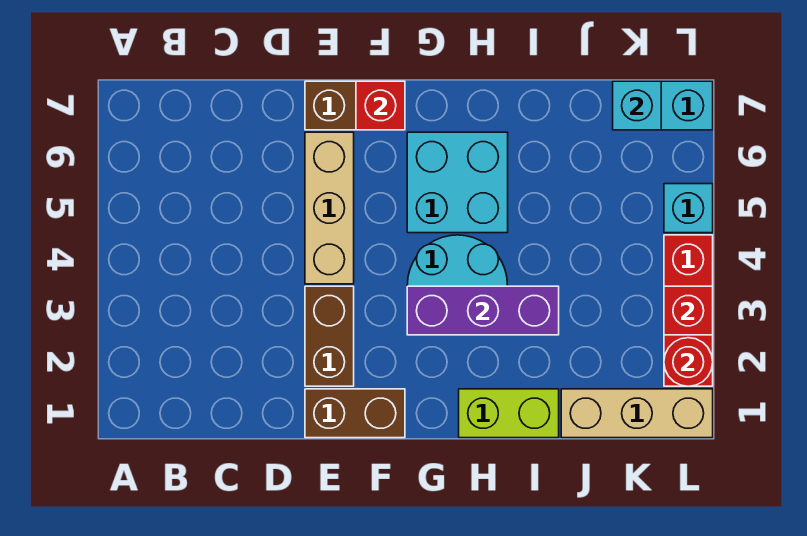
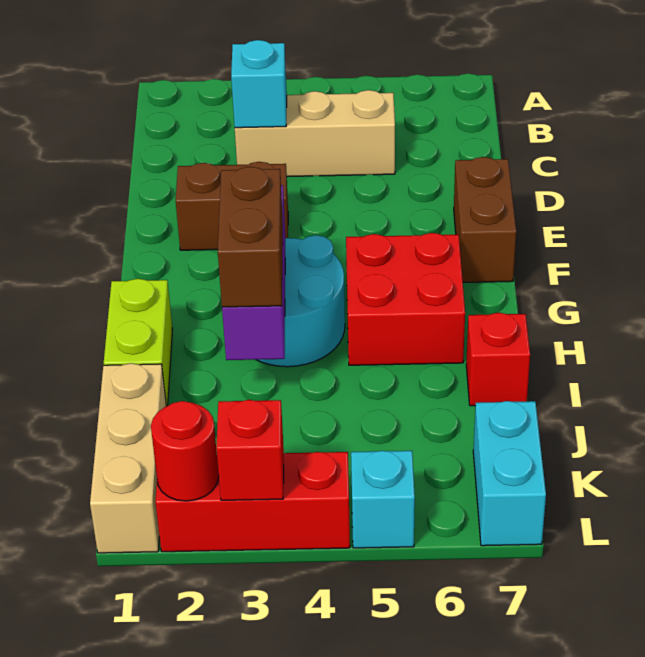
brown brick E1:F1 level 1 -> brown brick H3:I3 level 3
tan brick E4:E6 level 1 -> tan brick C3:C5 level 1
red brick F7 level 2 -> red brick I7 level 1
cyan brick G5:H6 level 1 -> red brick G5:H6 level 1
cyan brick K7 level 2 -> cyan brick C3 level 2

